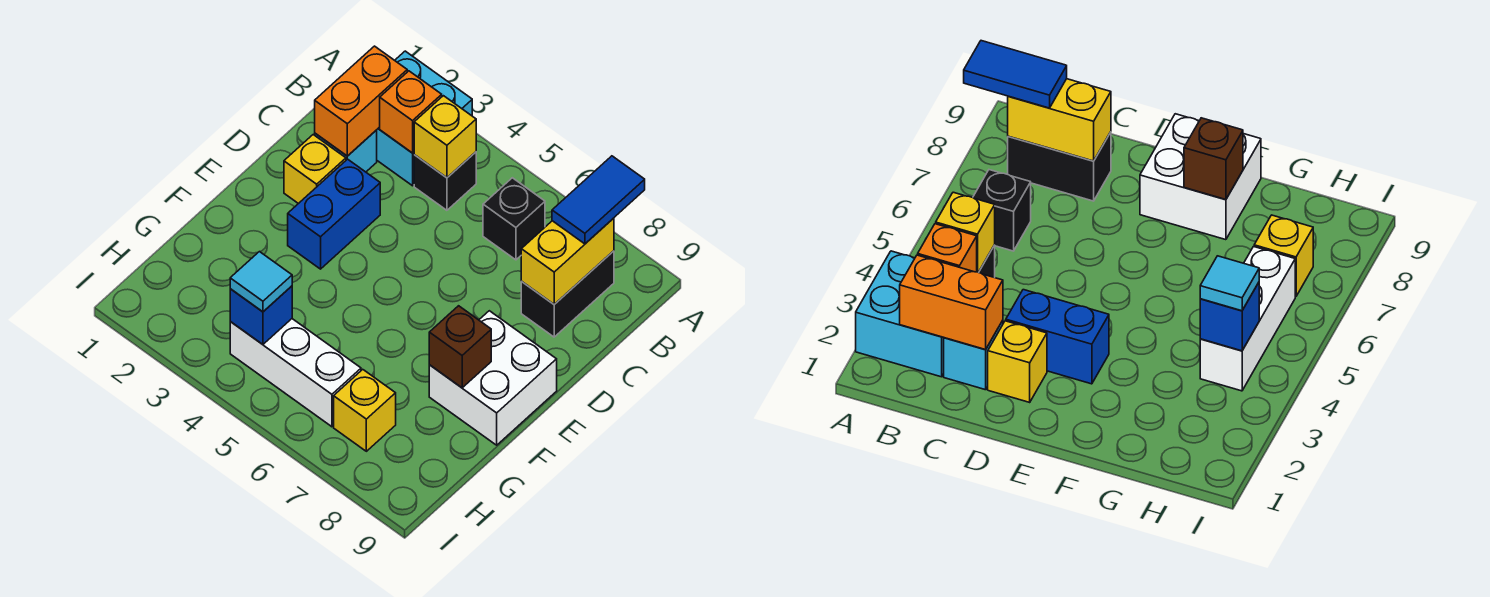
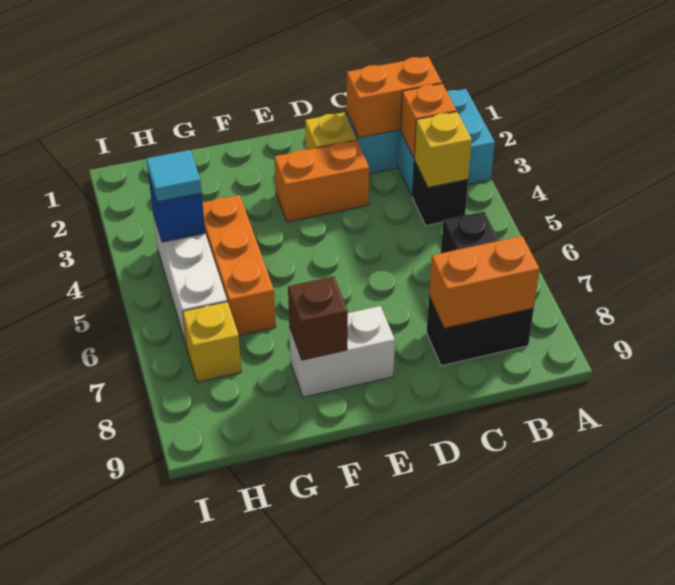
blue tile A8:B8 level 3 -> none
yellow brick B8:C8 level 2 -> orange brick B8:C8 level 2
blue brick D3:E3 level 1 -> orange brick D3:E3 level 1
white brick E8:F9 level 1 -> white brick E8:F8 level 1
none -> orange brick G4:G6 level 1

